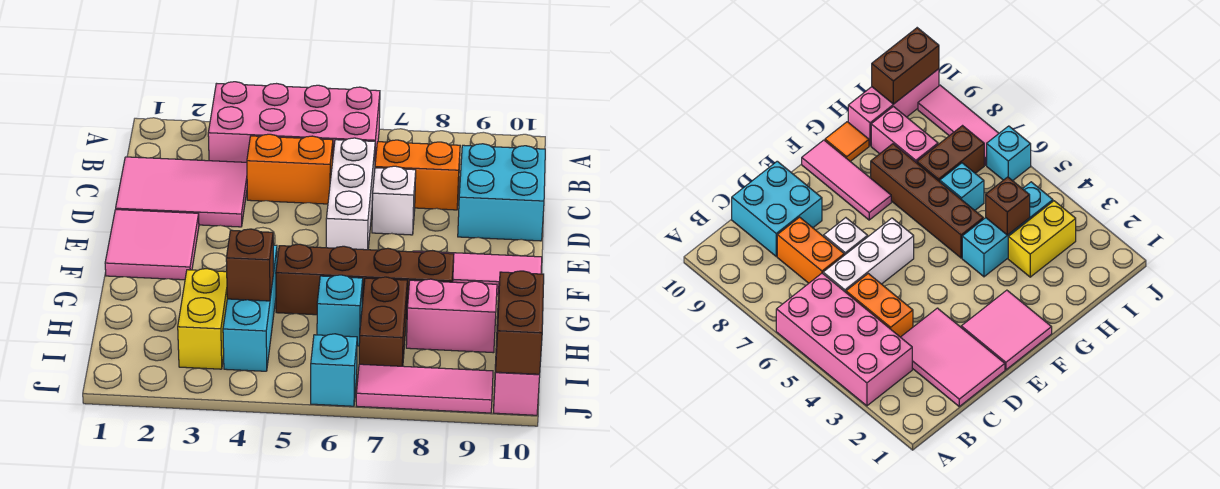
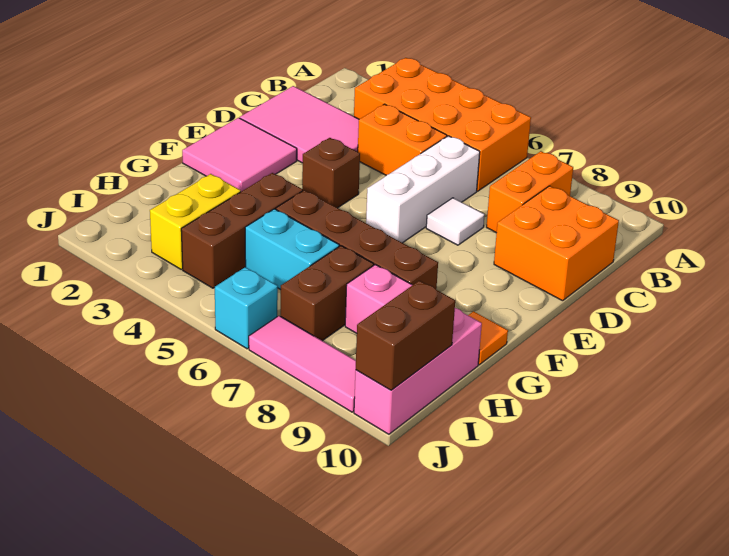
pink brick A3:B6 level 1 -> orange brick A3:B6 level 1
orange brick C7:C8 level 1 -> orange brick B8:C8 level 1
cyan brick C9:D10 level 1 -> orange brick C9:D10 level 1
white brick D7 level 1 -> white tile D7 level 1
pink tile F8:F10 level 1 -> none
cyan brick G4:I4 level 1 -> brown brick G4:I4 level 1
brown brick H4 level 2 -> brown brick E4 level 1
cyan brick H6 level 1 -> cyan brick H5:H6 level 1

